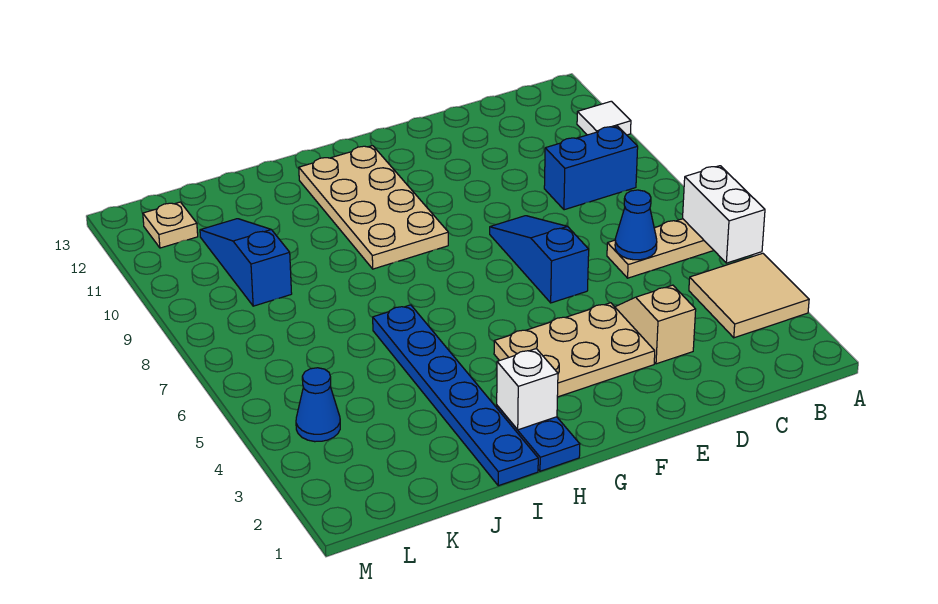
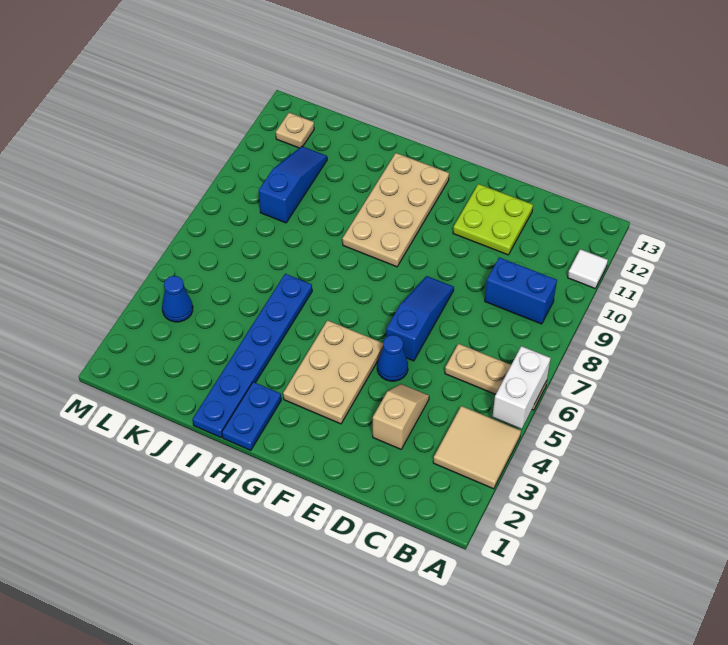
blue cone C6 level 2 -> blue cone E5 level 1
none -> lime plate D11:E12 level 1
tan plate E3:G4 level 1 -> tan plate F3:G5 level 1
white brick H2 level 2 -> none

